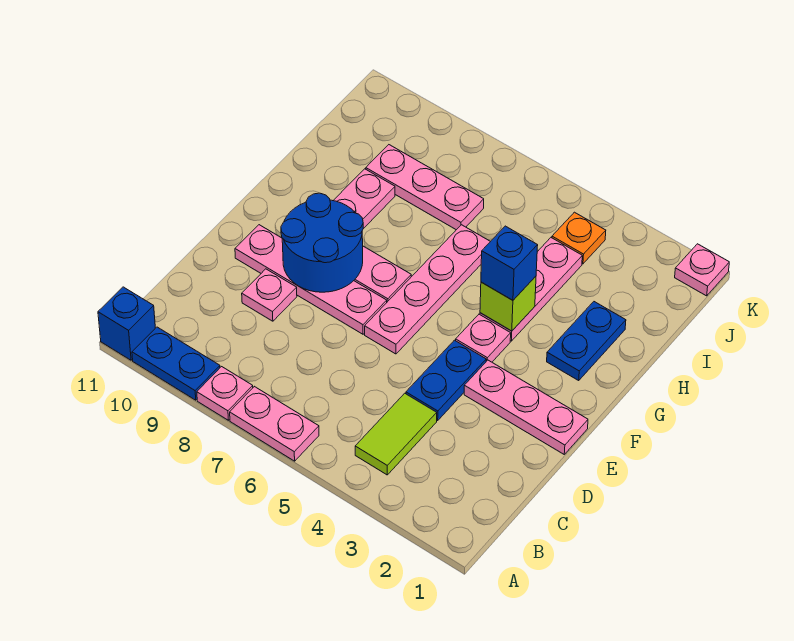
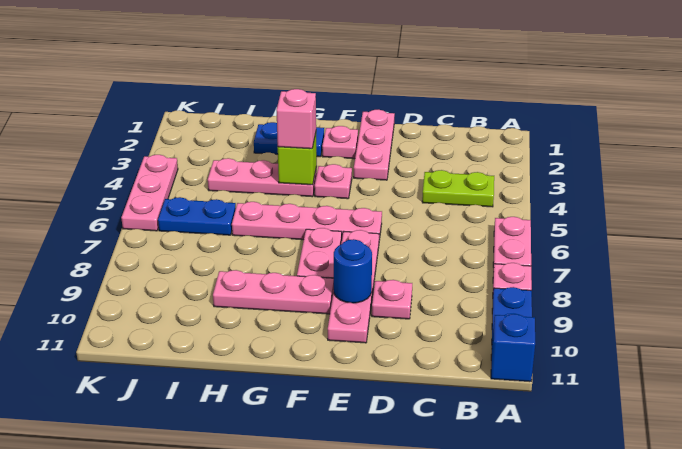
lime tile B4:C4 level 1 -> lime plate B4:C4 level 1
blue plate D4:E4 level 1 -> blue plate I6:J6 level 1
blue round brick E8:F9 level 2 -> blue round brick E9 level 2
blue brick G4 level 3 -> pink brick G4 level 3
pink plate I7:I9 level 1 -> pink plate K4:K6 level 1
orange plate J4 level 1 -> none
pink plate K1 level 1 -> pink plate F2 level 1

